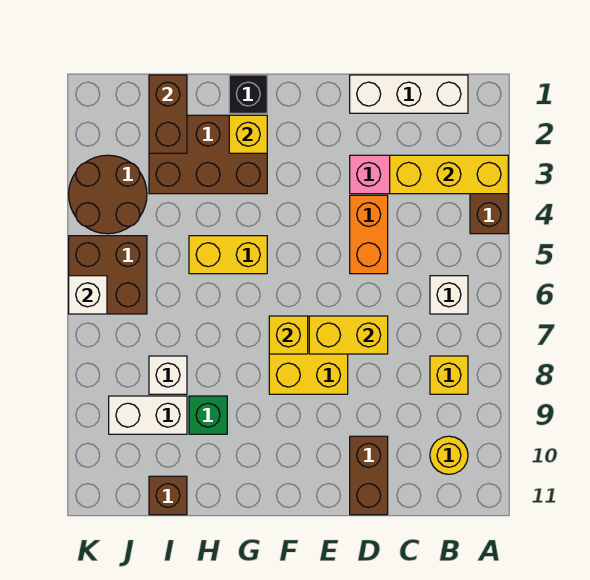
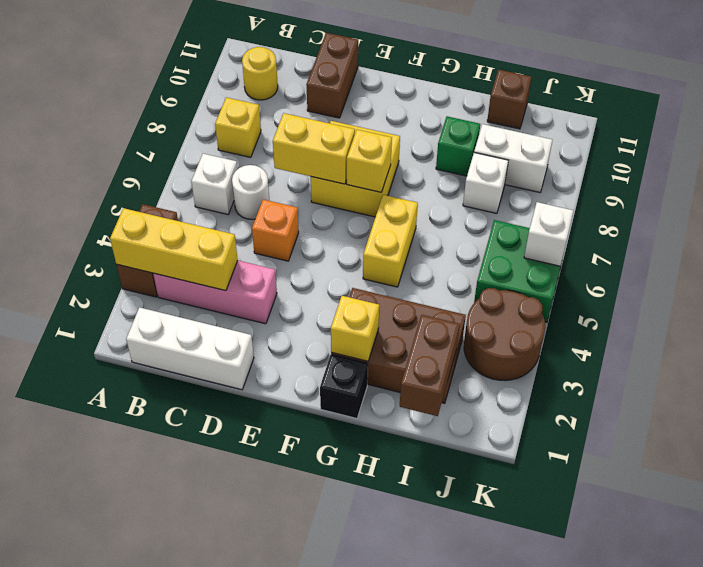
none -> white round brick C6 level 1
orange brick D4:D5 level 1 -> orange brick D5 level 1
yellow brick G5:H5 level 1 -> yellow brick G5:G6 level 1
brown brick J5:K6 level 1 -> green brick J5:K6 level 1

